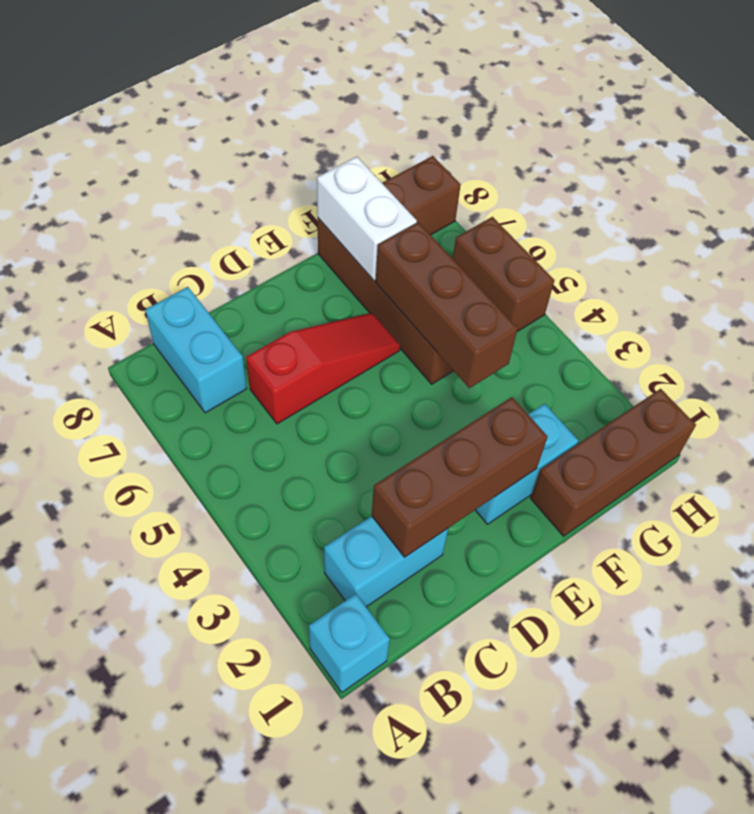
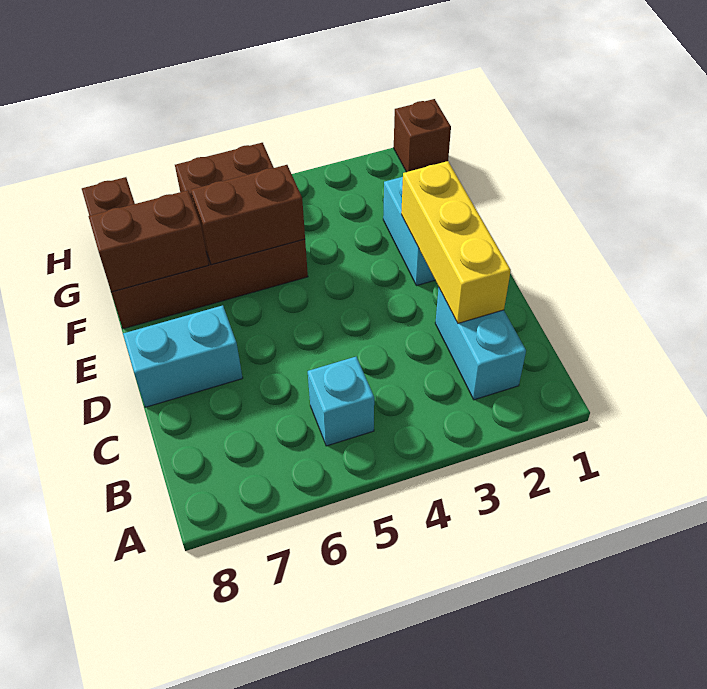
cyan brick A1 level 1 -> cyan brick B5 level 1
cyan brick B7:B8 level 1 -> cyan brick D7:D8 level 1
brown brick C2:E2 level 2 -> yellow brick C2:E2 level 2
red slope C6:E6 level 1 top C -> none
brown brick F1:H1 level 1 -> brown brick H1 level 1
brown brick F4:F6 level 2 -> brown brick F5:F6 level 2
white brick F7:F8 level 2 -> brown brick F7:F8 level 2

